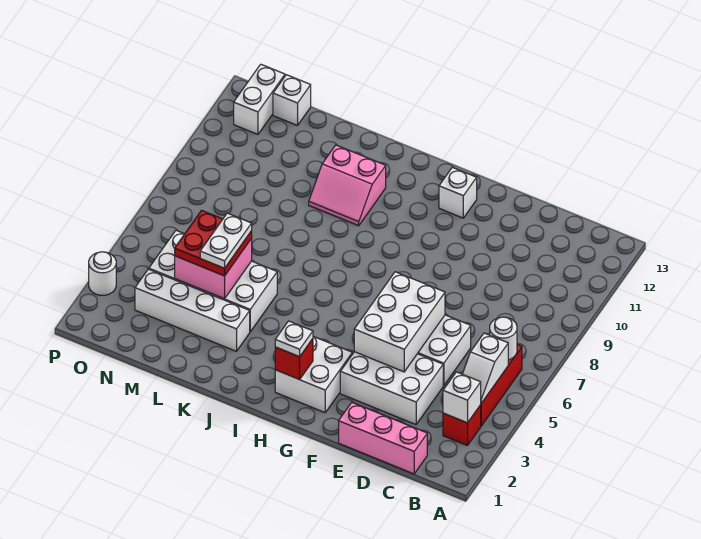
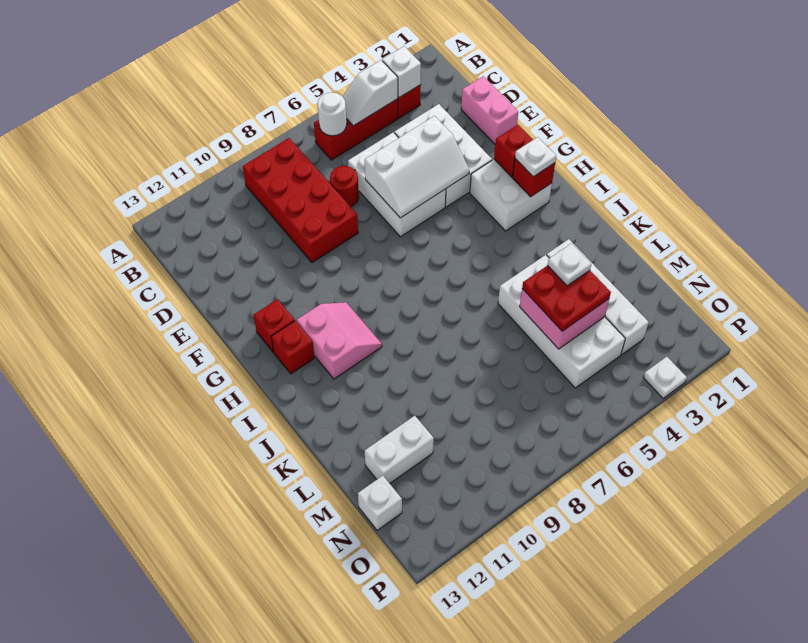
white slope B4:B5 level 2 top 5 -> white slope B4:B5 level 2 top 4
none -> red brick B8:E9 level 1
pink brick C1:E1 level 1 -> pink brick D1:E1 level 1
none -> red round brick D7 level 1
white brick E4:F6 level 2 -> white slope E4:F6 level 2 top E
none -> red brick G2 level 2
white brick G12 level 1 -> red brick G12 level 1
none -> red brick H12 level 1
pink slope J10:K11 level 1 top 11 -> pink slope H10:I11 level 1 top 11
white plate L4:L5 level 4 -> white plate L4 level 4
white brick O12:O13 level 1 -> white brick M11:M12 level 1
white round brick P3 level 1 -> white plate P3 level 1

